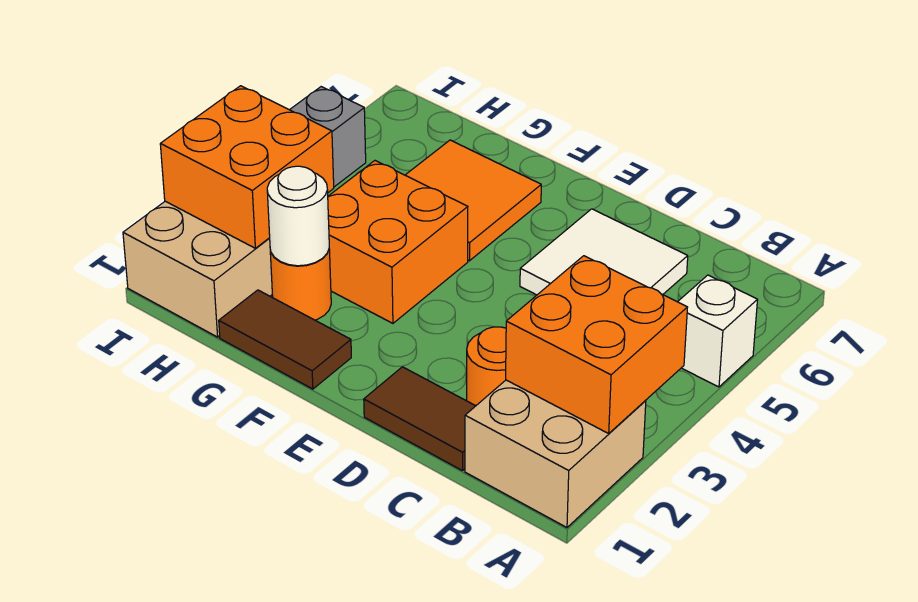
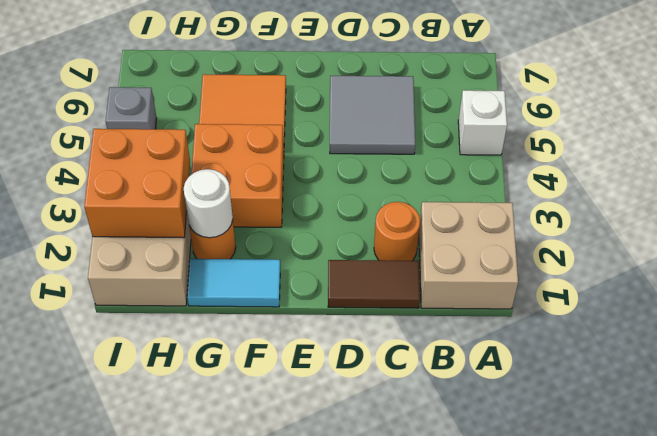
orange brick A2:B3 level 2 -> none
white tile C5:D6 level 1 -> grey tile C5:D6 level 1
brown tile F1:G1 level 1 -> cyan tile F1:G1 level 1

